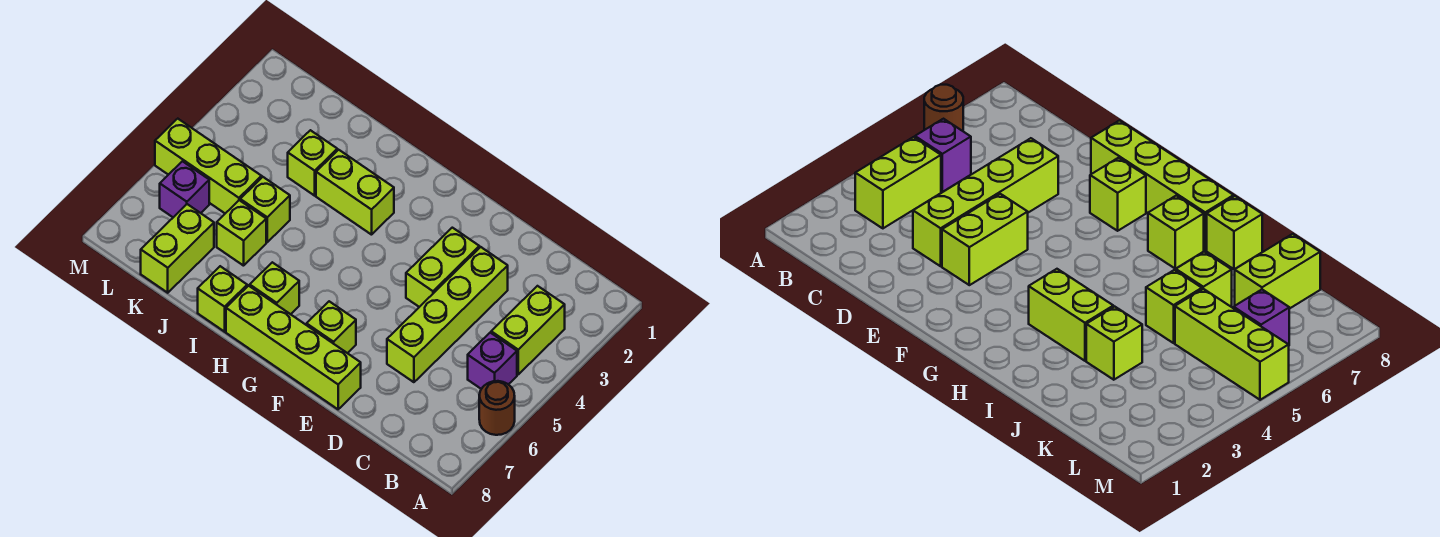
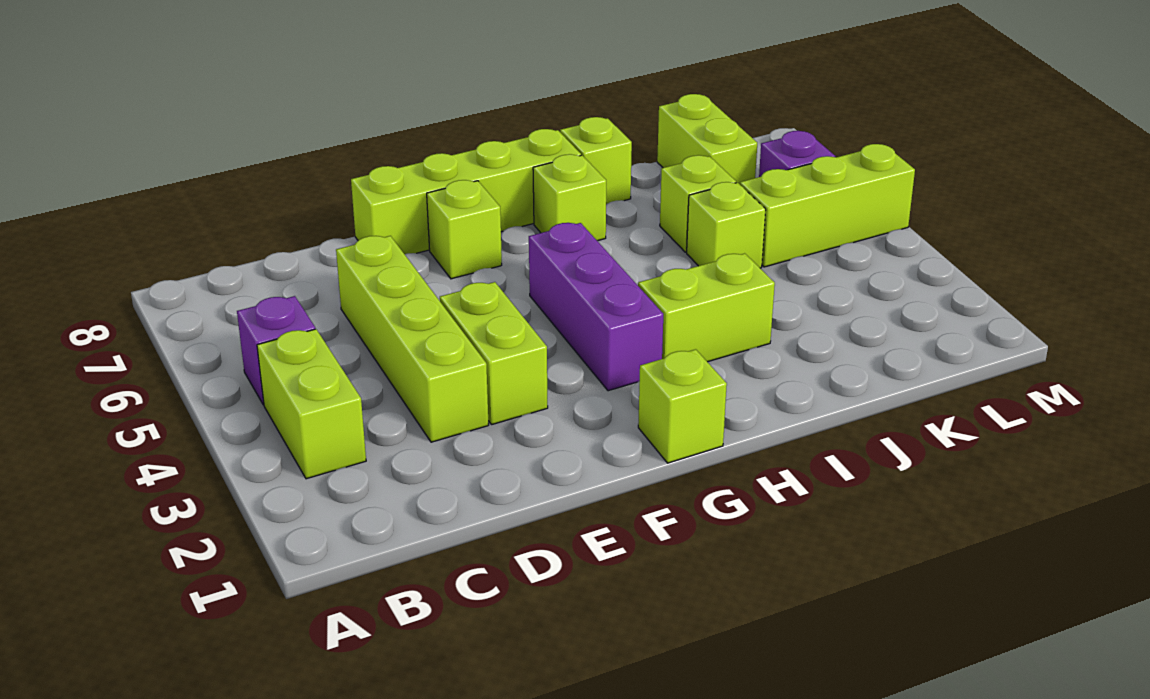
brown round brick A6 level 1 -> none
none -> purple brick G3:G5 level 1
lime brick J3 level 1 -> lime brick G1 level 1

